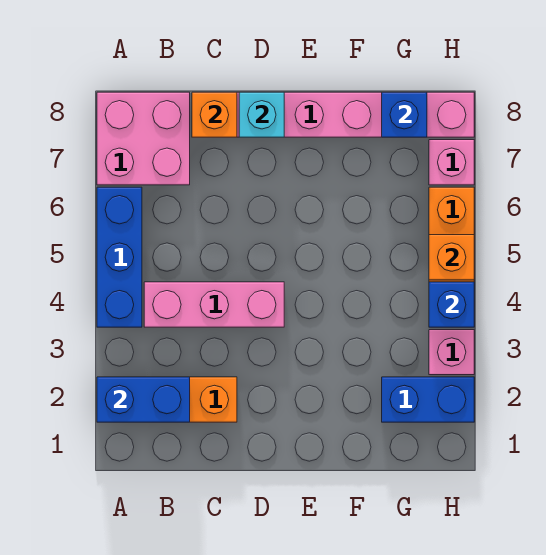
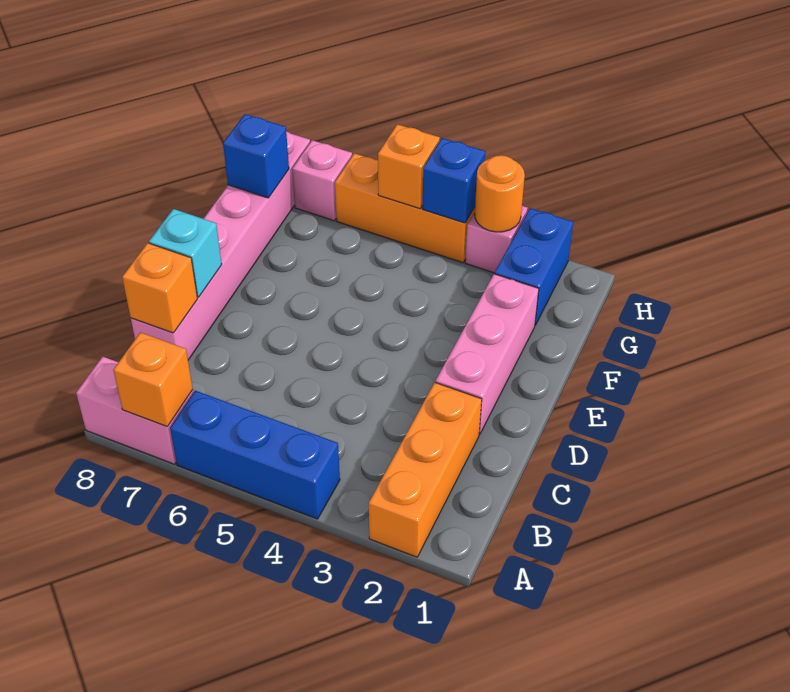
blue brick A2:B2 level 2 -> none
pink brick A7:B8 level 1 -> pink brick A7:A8 level 1
none -> orange brick A7 level 2
pink brick B4:D4 level 1 -> pink brick D2:F2 level 1
none -> orange round brick H3 level 2

